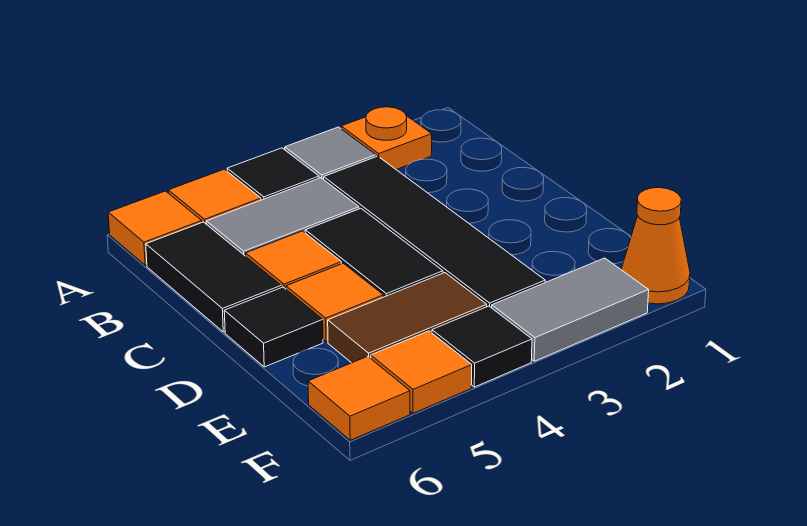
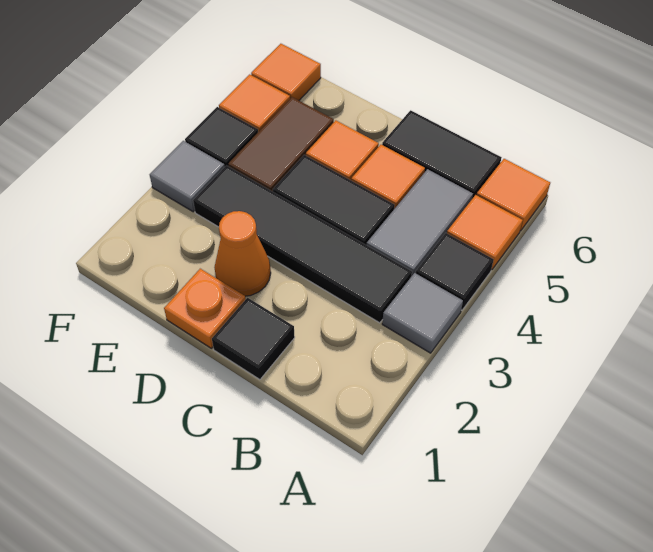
orange plate A2 level 1 -> orange plate D1 level 1
black tile D6 level 1 -> black tile C1 level 1
orange cone F1 level 1 -> orange cone D2 level 1
grey tile F2:F3 level 1 -> grey tile F3 level 1

